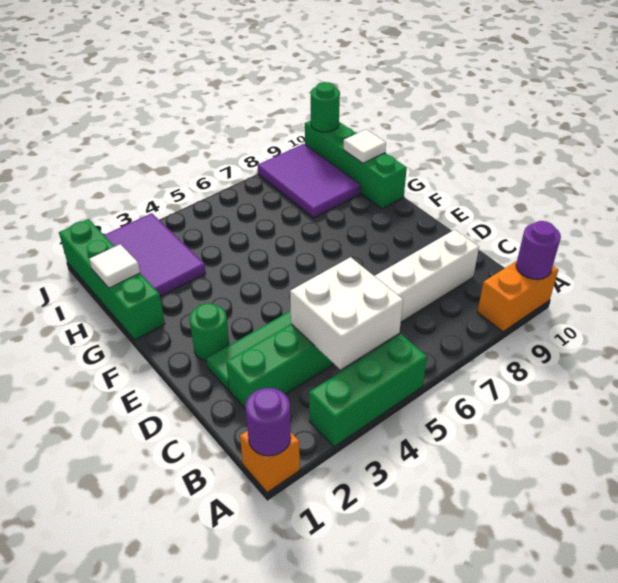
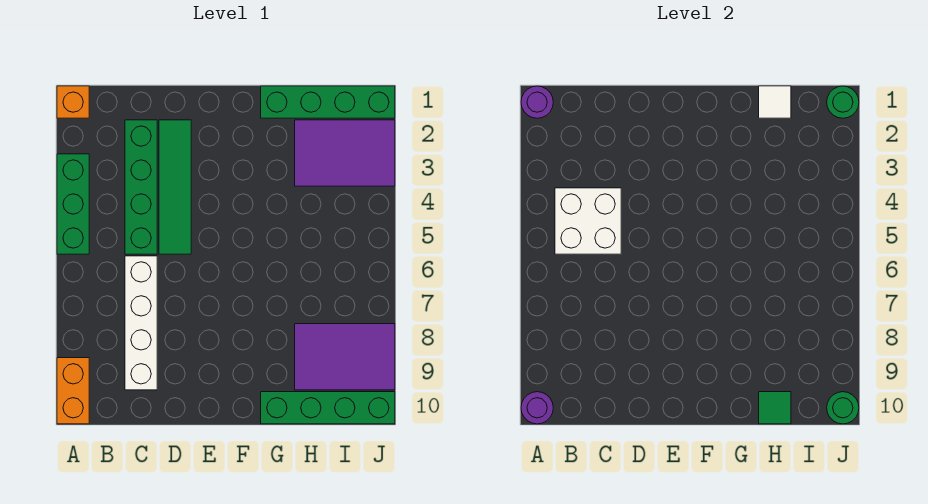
green round brick E2 level 1 -> green round brick J1 level 2
white tile H10 level 2 -> green tile H10 level 2

